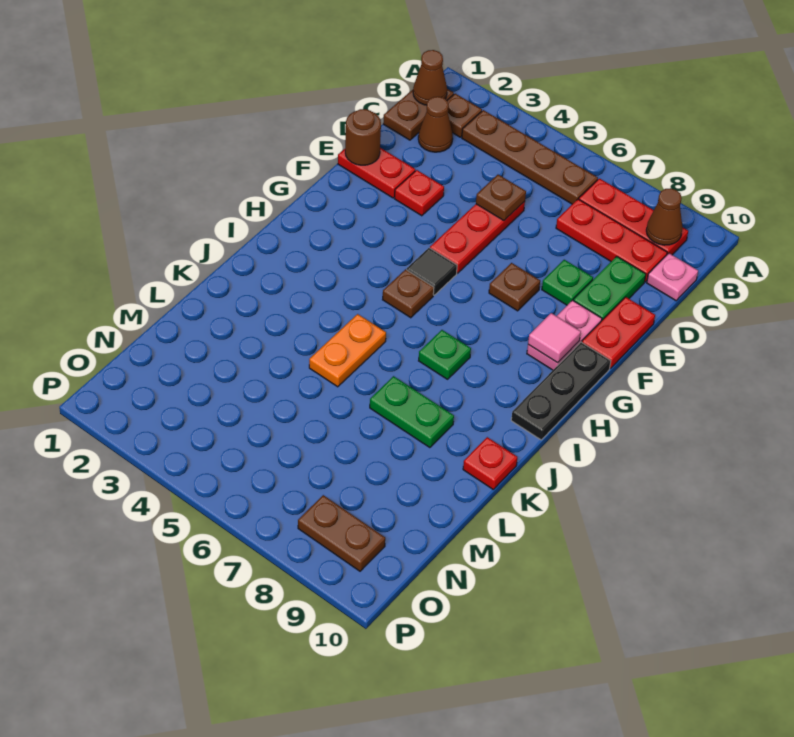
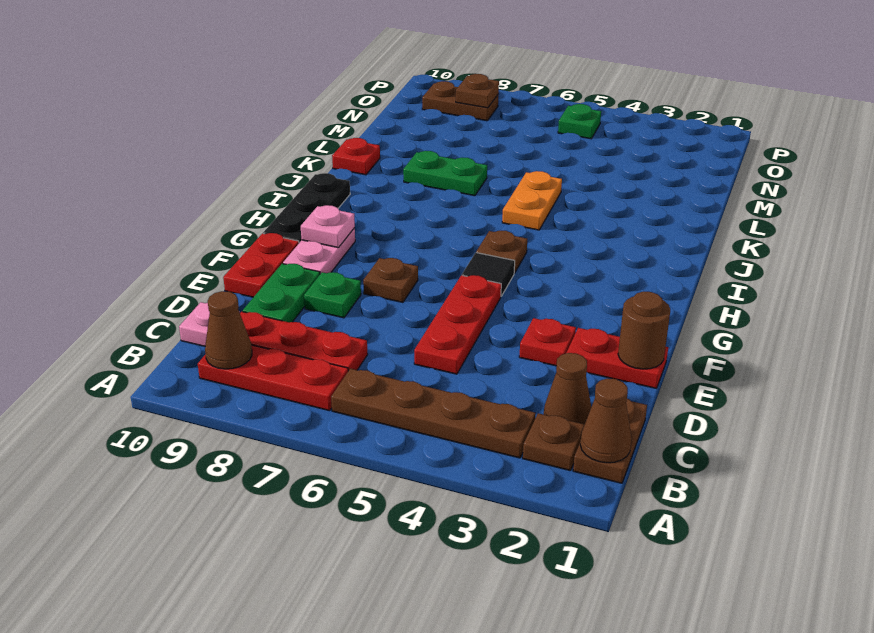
brown plate D5 level 2 -> brown plate O8 level 2
pink tile G9 level 2 -> pink plate G9 level 2
green plate I7 level 1 -> green plate O5 level 1

